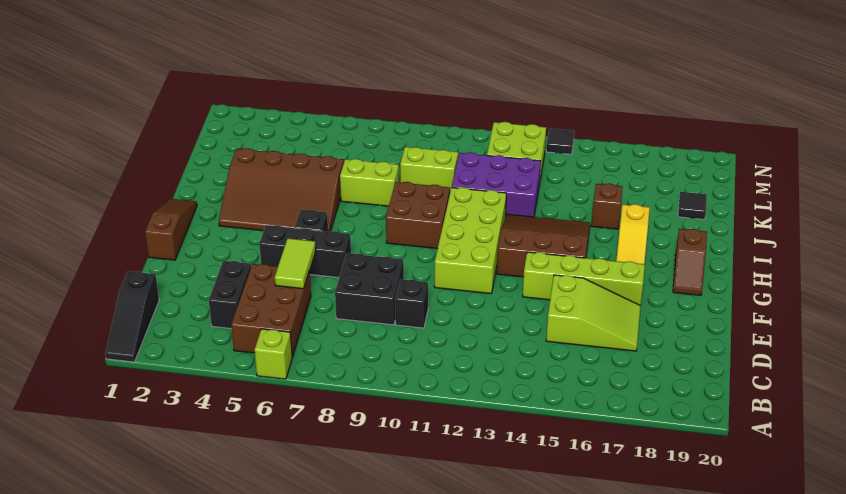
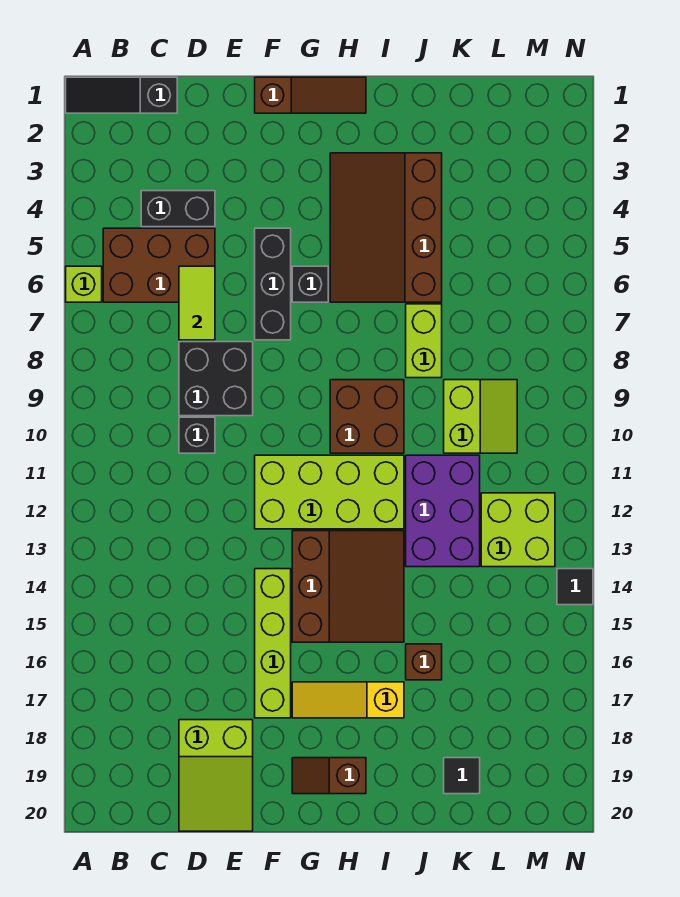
lime tile D6:E6 level 2 -> lime tile D6:D7 level 2
lime slope D15:E17 level 1 top 15 -> lime slope D18:E20 level 1 top 18

